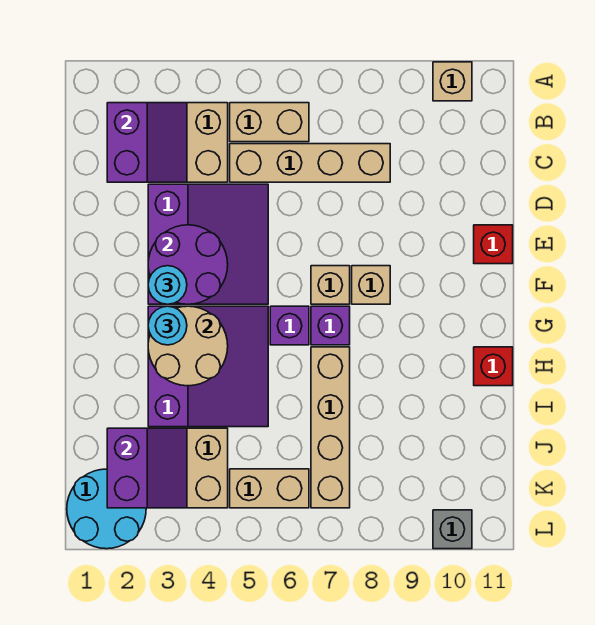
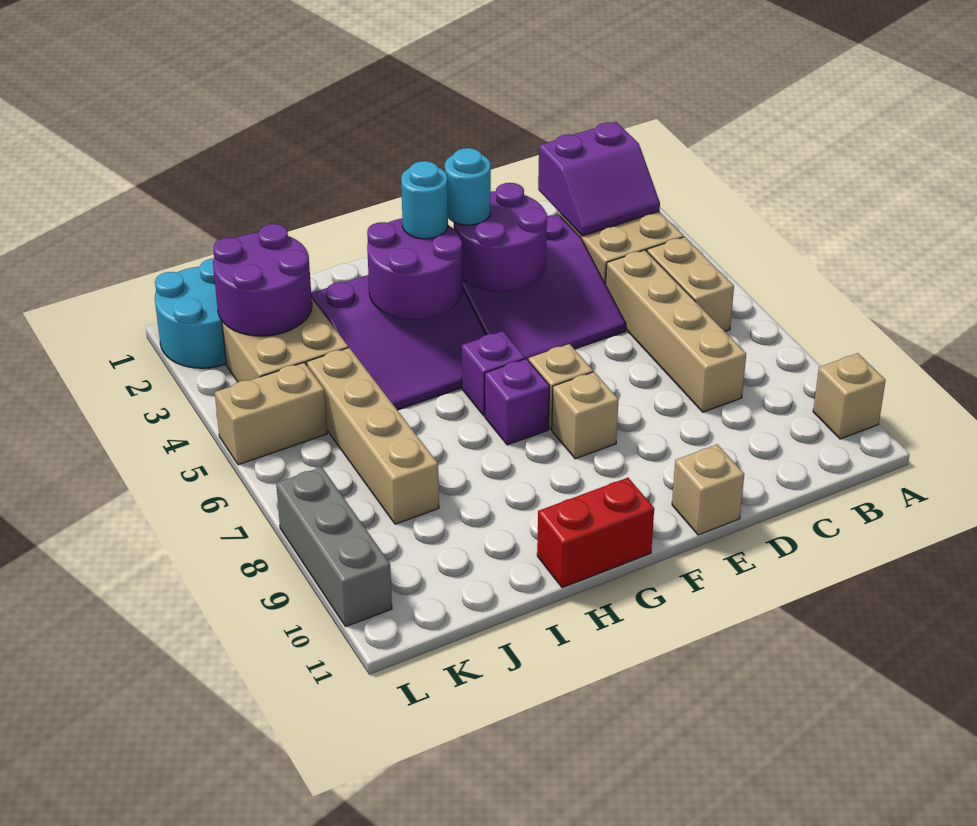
red brick E11 level 1 -> tan brick E11 level 1
tan round brick G3:H4 level 2 -> purple round brick G3:H4 level 2
tan brick H7:K7 level 1 -> tan brick J5:J8 level 1
red brick H11 level 1 -> red brick G11:H11 level 1
purple slope J2:K3 level 2 top 2 -> purple round brick J2:K3 level 2
tan brick K5:K6 level 1 -> tan brick K5:L5 level 1
grey brick L10 level 1 -> grey brick L8:L10 level 1

